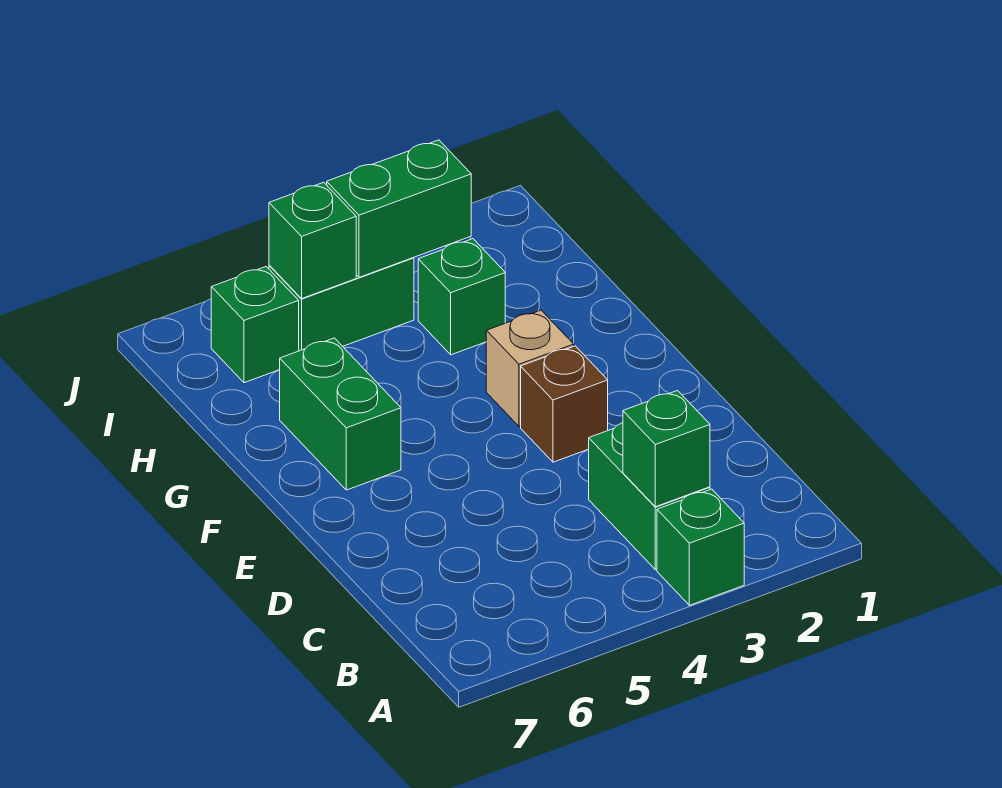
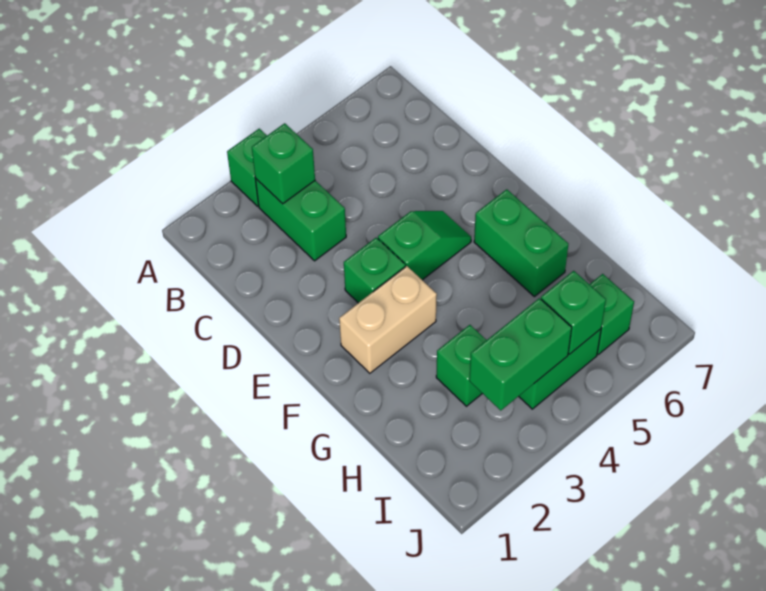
brown brick E3 level 1 -> green brick E3 level 1
none -> green slope E4:E5 level 1 top 4
tan brick F3 level 1 -> tan brick F2:F3 level 1

